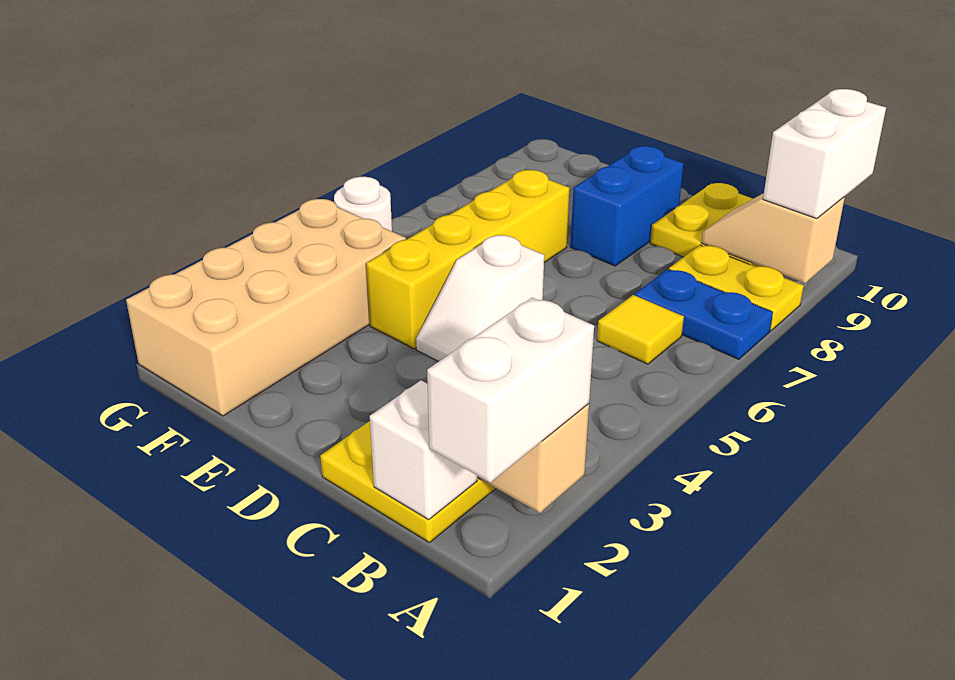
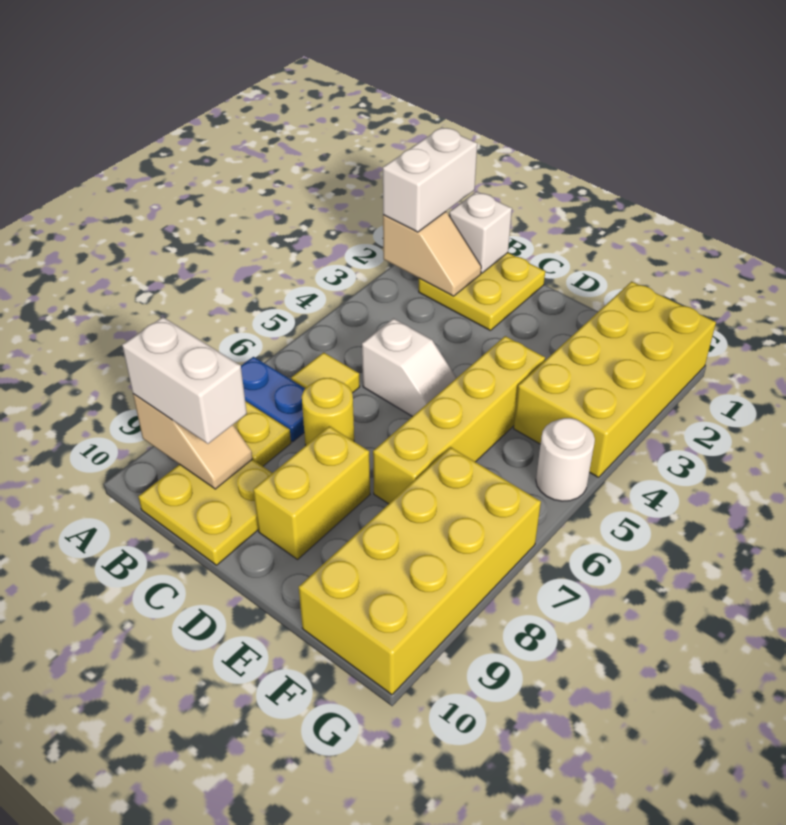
white brick A9:A10 level 3 -> white brick A9:B9 level 3
none -> yellow round brick C7 level 1
white slope D4:D5 level 1 top 5 -> white slope C5:D5 level 1 top C
blue brick D8:D9 level 1 -> yellow brick D8:D9 level 1
tan brick F1:G4 level 1 -> yellow brick F1:G4 level 1
none -> yellow brick F7:G10 level 1

